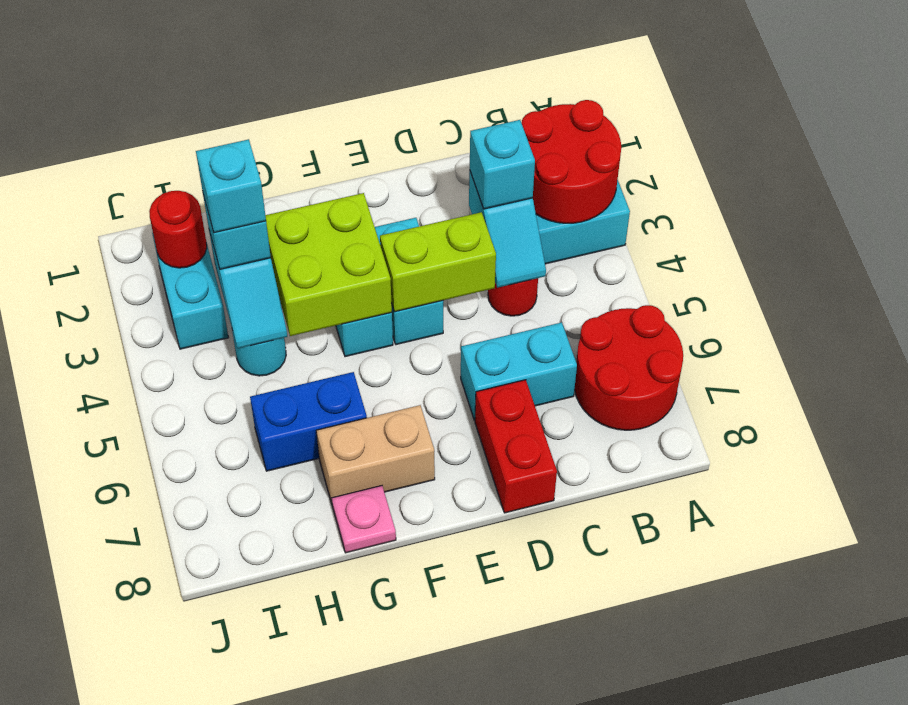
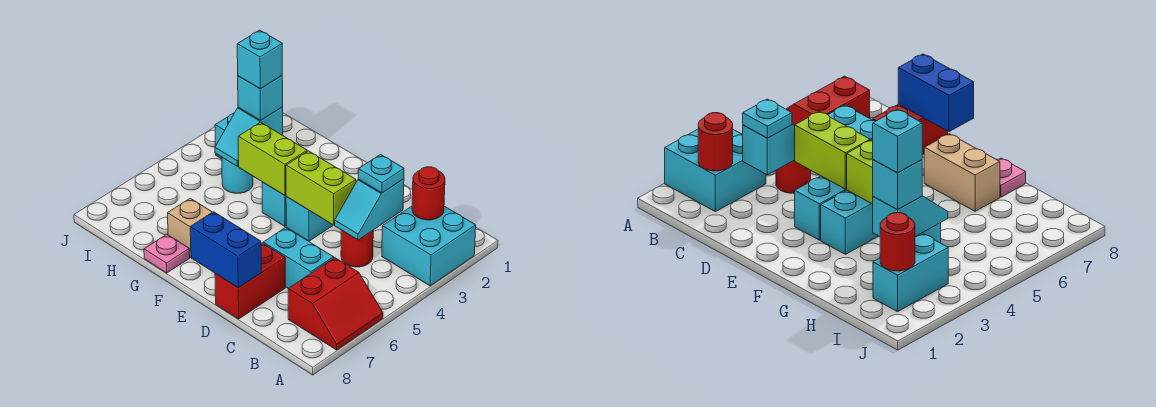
red round brick A2:B3 level 2 -> red round brick B2 level 2
red round brick A6:B7 level 1 -> red slope A6:B7 level 1 top B
cyan brick C3 level 3 -> cyan plate C3 level 3
lime brick F3:G4 level 2 -> lime brick F4:G4 level 2
blue brick G6:H6 level 1 -> blue brick D8:E8 level 2

